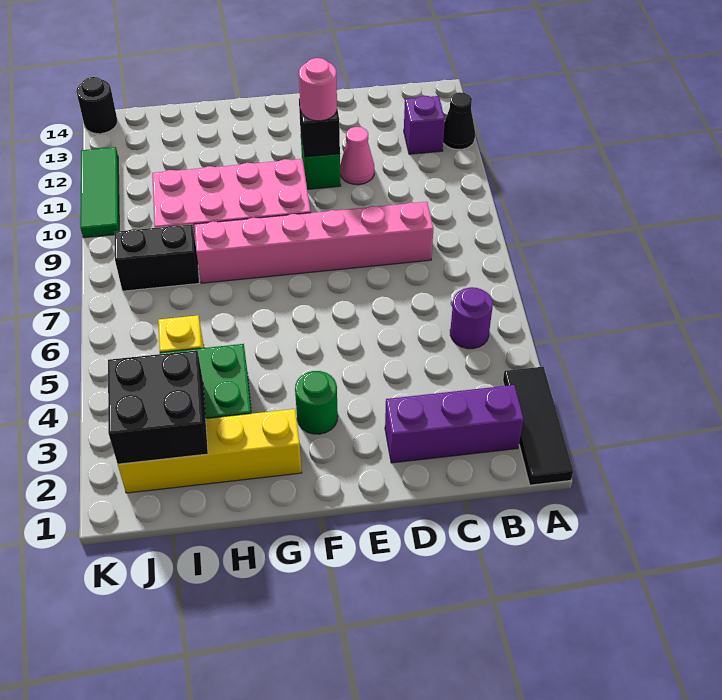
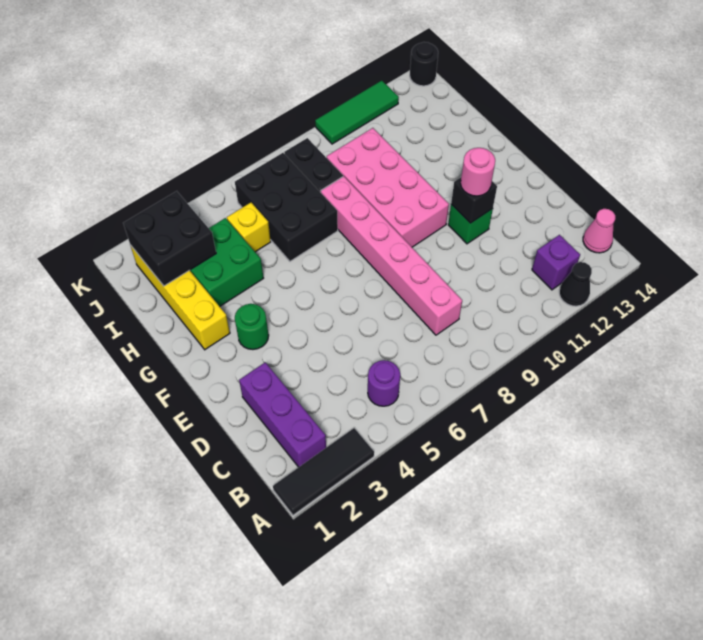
pink cone D11 level 1 -> pink cone B14 level 1
none -> black brick H6:J7 level 1

